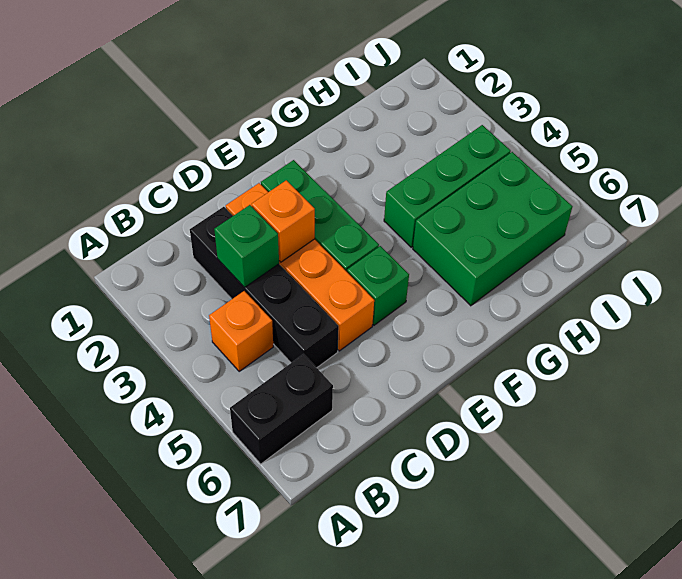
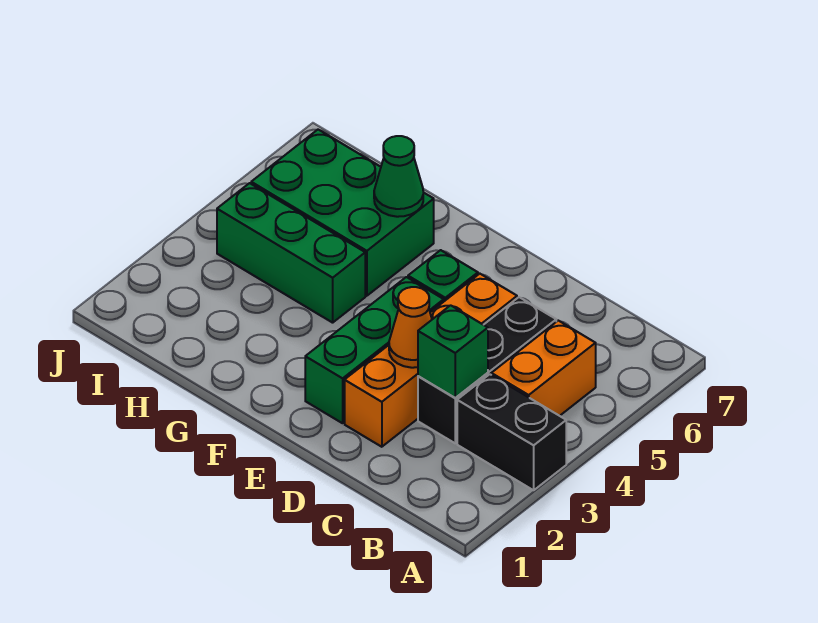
black brick A6:B6 level 1 -> black brick A3:B3 level 1
orange brick B4 level 1 -> orange brick B4:B5 level 1
black brick C2:C5 level 1 -> black brick C3:C5 level 1
orange brick D3 level 2 -> orange cone D3 level 2
none -> green cone G6 level 2

